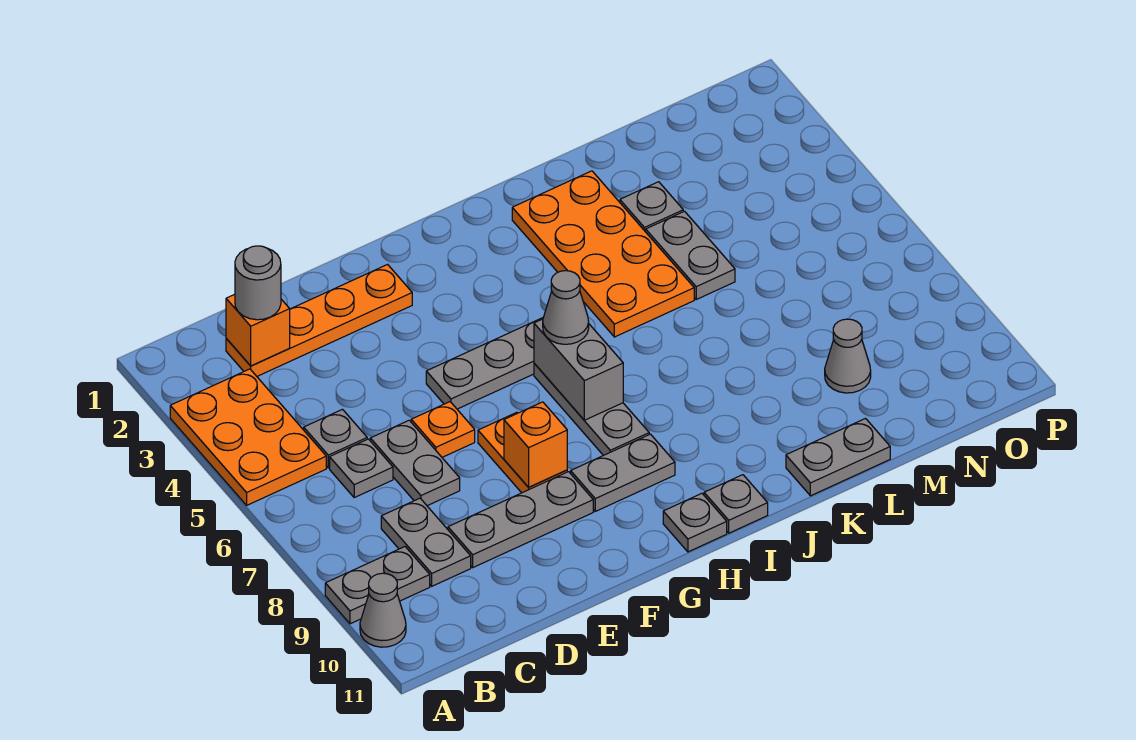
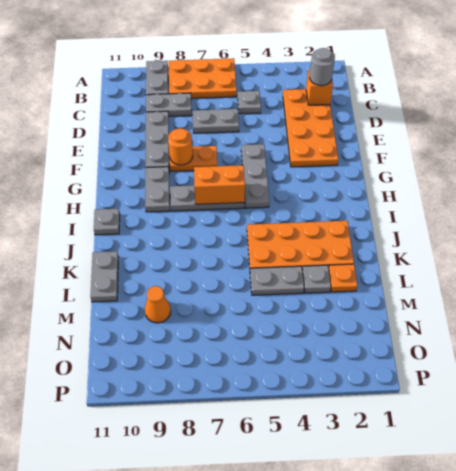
orange plate A3:B5 level 1 -> orange plate A6:B8 level 1
grey cone A10 level 1 -> none
orange plate C2:F2 level 1 -> orange plate C2:F3 level 1
grey plate C6 level 1 -> none
orange plate E6 level 1 -> orange plate L2 level 1
orange brick F8 level 2 -> orange round brick F8 level 2
grey brick H6:H7 level 2 -> orange brick H6:H7 level 2
grey cone H6 level 3 -> none
grey plate H11 level 1 -> none
grey cone M9 level 1 -> orange cone M9 level 1

